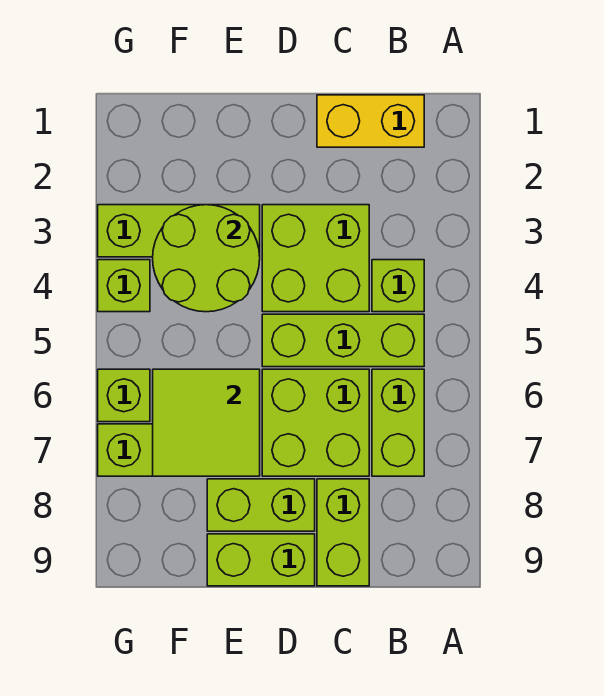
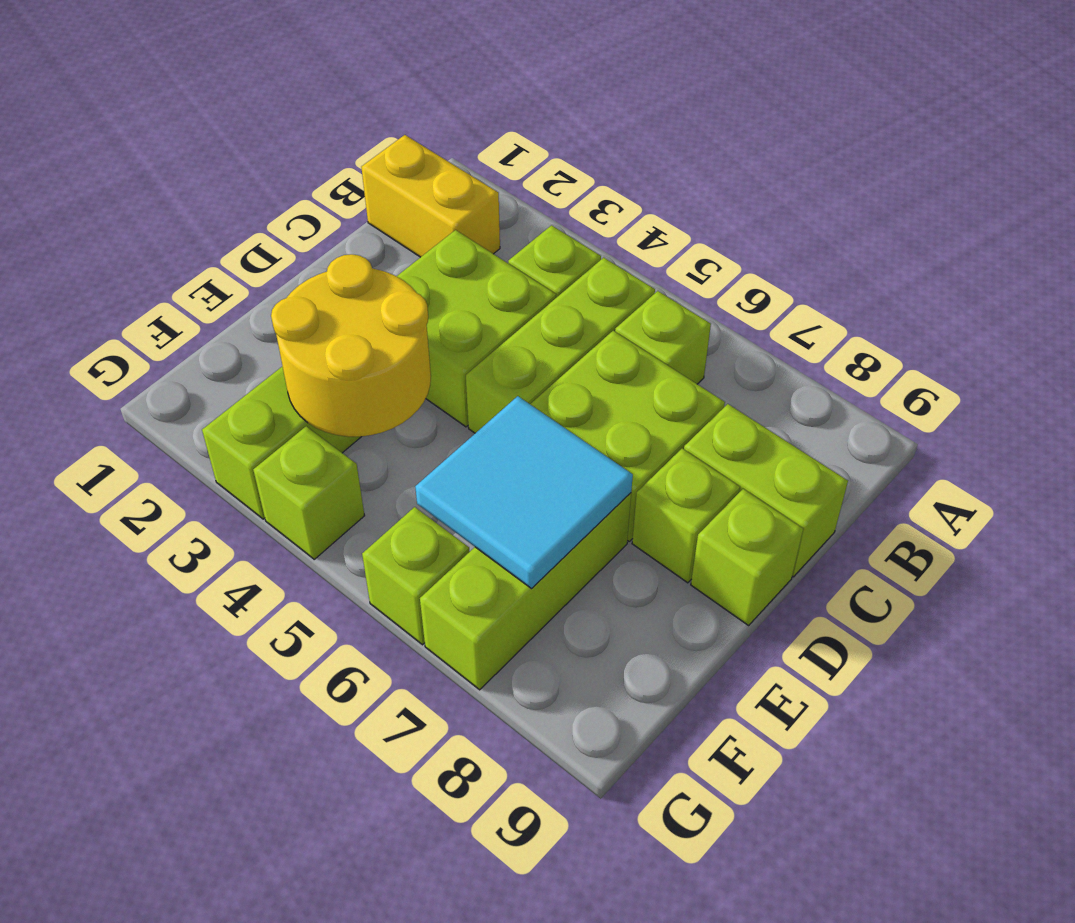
yellow brick B1:C1 level 1 -> yellow brick B1:B2 level 1
lime brick B6:B7 level 1 -> lime brick B6 level 1
lime brick D8:E8 level 1 -> lime brick D8 level 1
lime brick D9:E9 level 1 -> lime brick D9 level 1
lime round brick E3:F4 level 2 -> yellow round brick E3:F4 level 2
lime tile E6:F7 level 2 -> cyan tile E6:F7 level 2

